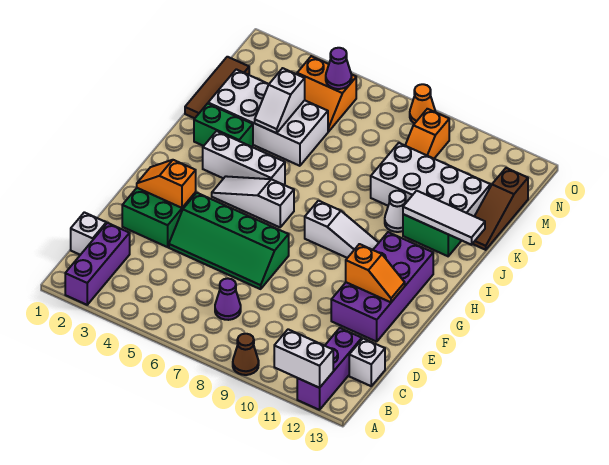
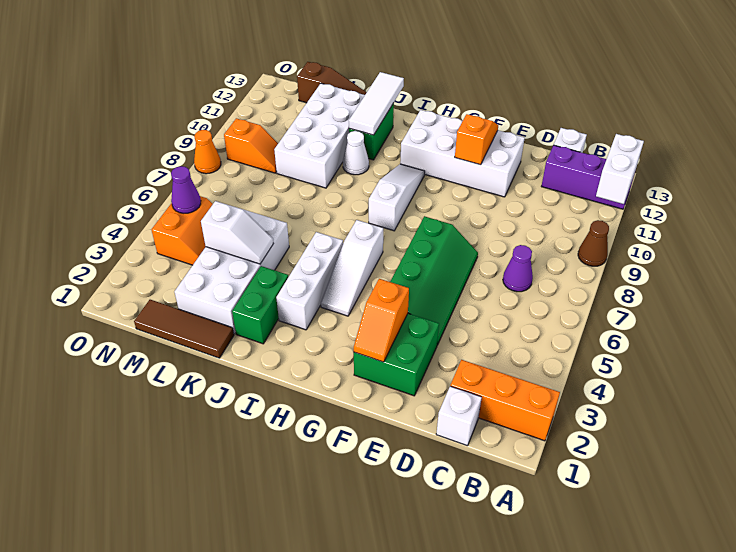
purple brick A2:C2 level 1 -> orange brick A2:C2 level 1
purple brick E11:H12 level 1 -> white brick E11:H12 level 1

